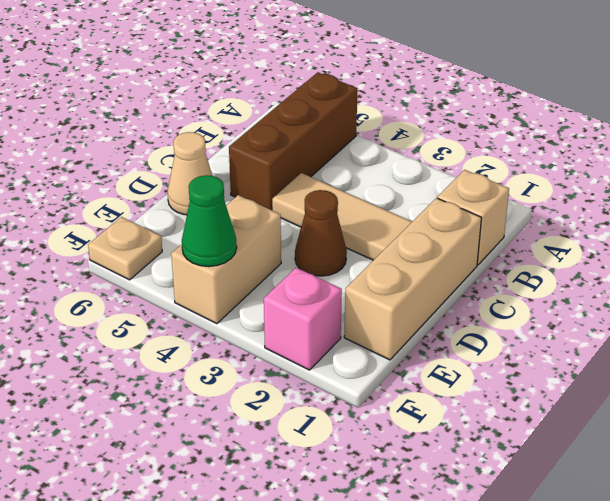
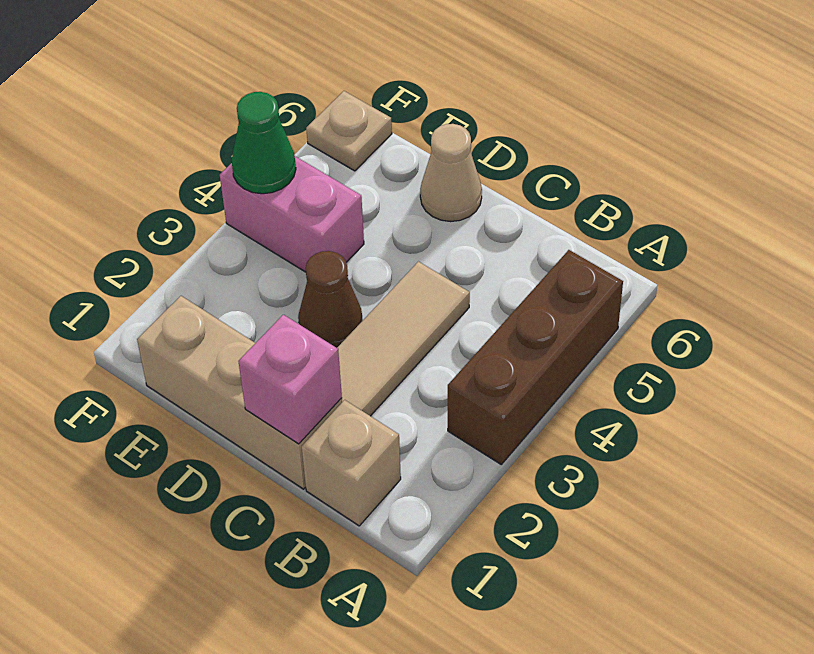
brown brick A5:C5 level 1 -> brown brick A3:A5 level 1
tan brick E4:F4 level 1 -> pink brick E4:F4 level 1
pink brick F2 level 1 -> pink brick C1 level 2

